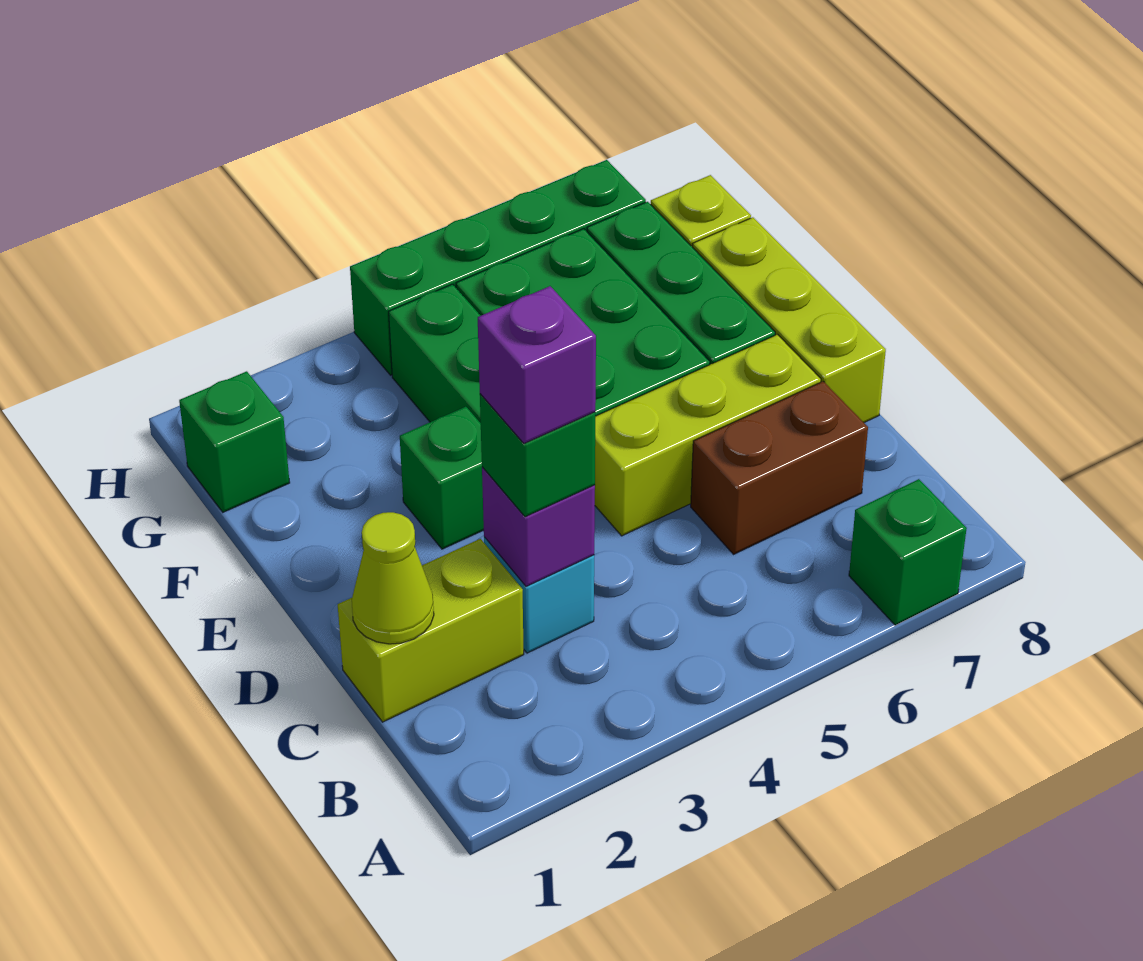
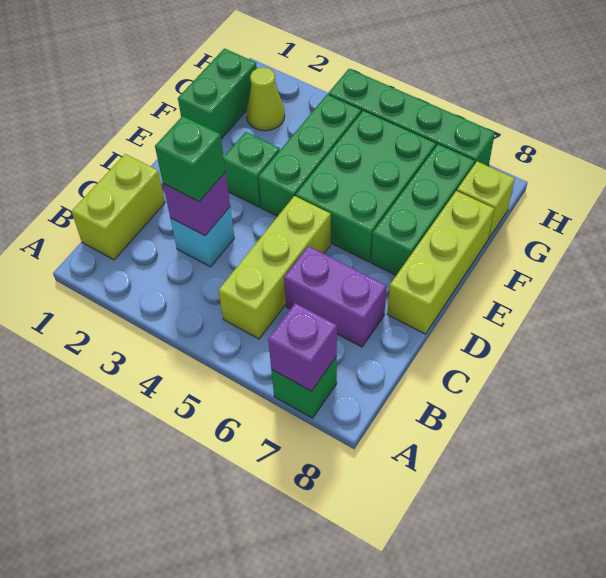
lime brick C1:C2 level 1 -> lime brick B1:C1 level 1
lime cone C1 level 2 -> lime cone G2 level 1
purple brick C3 level 4 -> purple brick A7 level 2
brown brick C6:C7 level 1 -> purple brick C6:C7 level 1
lime brick D5:D7 level 1 -> lime brick B5:D5 level 1
green brick G1 level 1 -> green brick F1:G1 level 1

